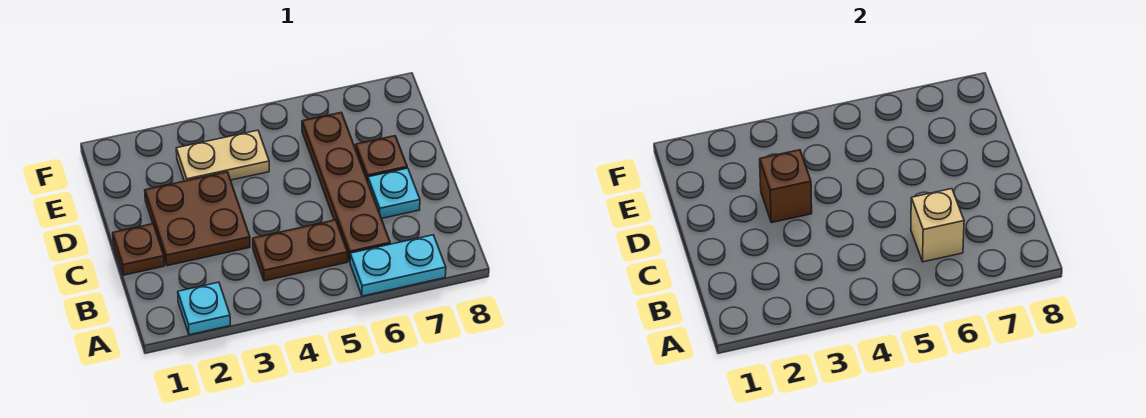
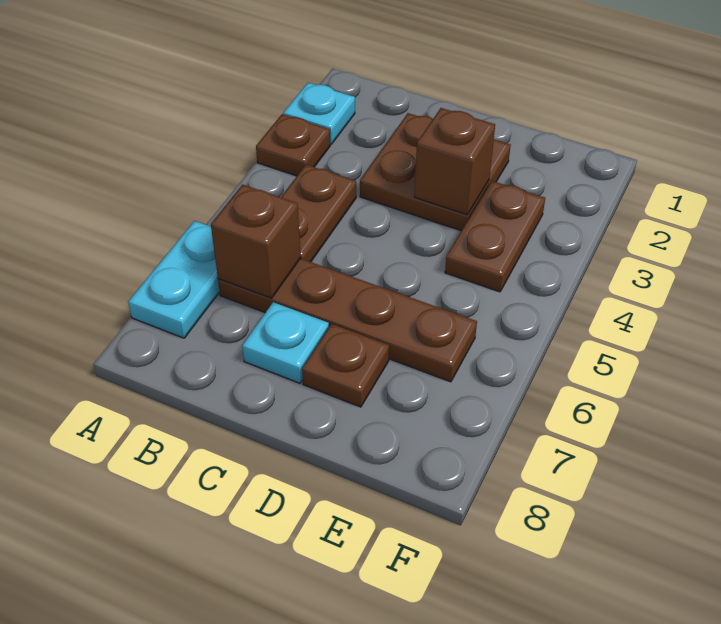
tan brick B6 level 2 -> brown brick B6 level 2
brown plate C1 level 1 -> brown plate A3 level 1
tan plate E3:E4 level 1 -> brown plate E3:E4 level 1

